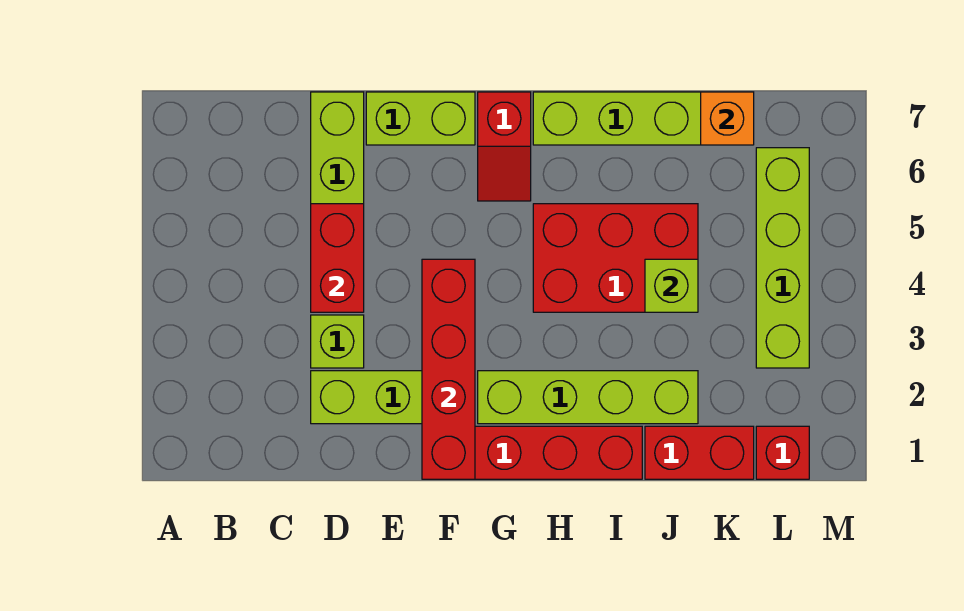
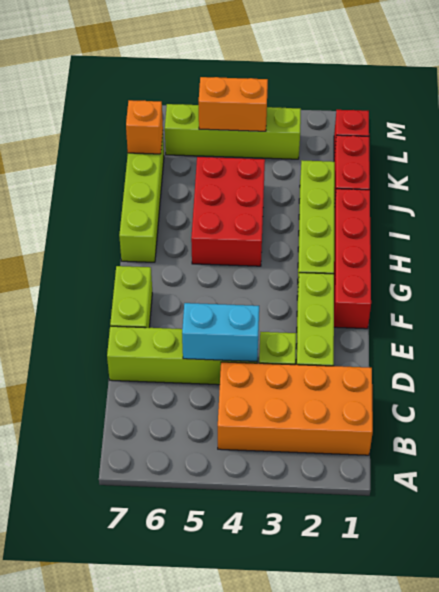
none -> orange brick B1:C4 level 1
red brick D4:D5 level 2 -> cyan brick D4:D5 level 2
red brick F1:F4 level 2 -> none
red slope G6:G7 level 1 top 7 -> none
lime brick J4 level 2 -> none
none -> orange brick L4:L5 level 2

